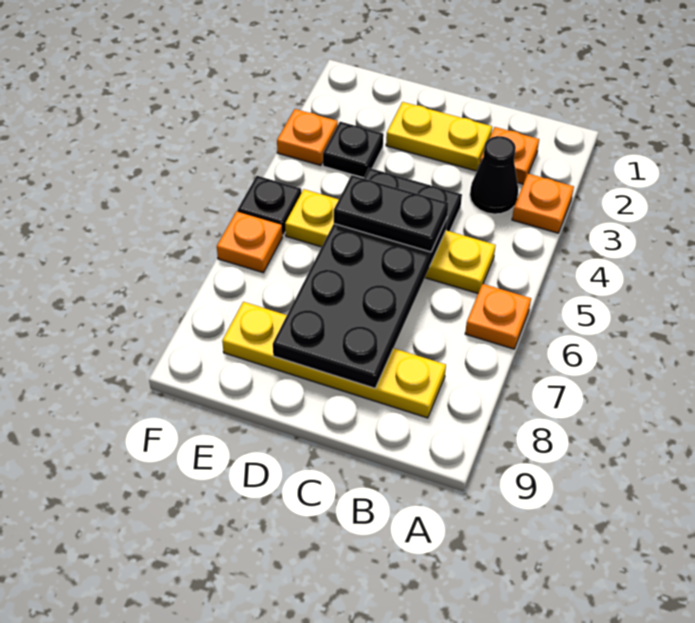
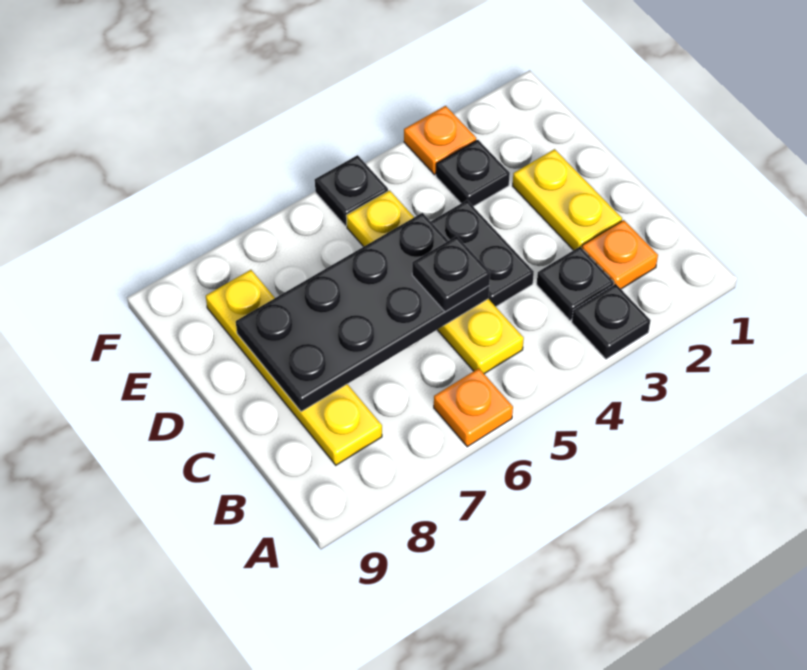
orange plate A3 level 1 -> black plate A3 level 1
black cone B3 level 1 -> black plate B3 level 1
black plate C5:D5 level 3 -> black plate C5 level 3
orange plate F6 level 1 -> none

